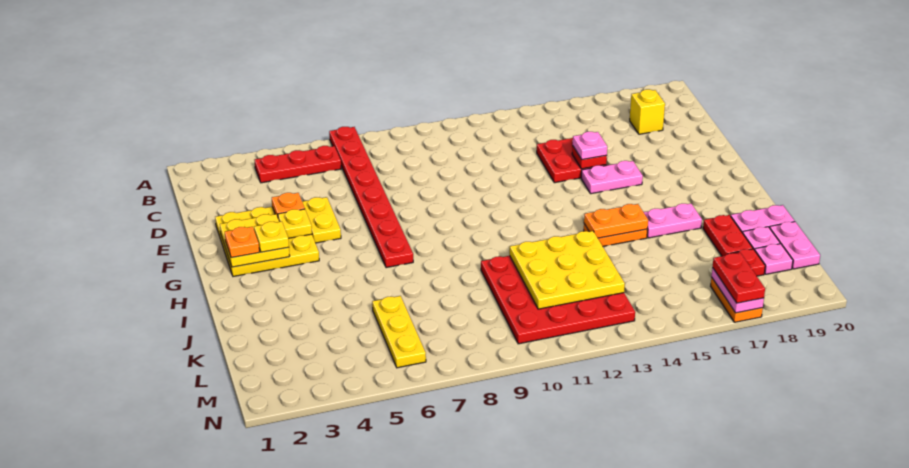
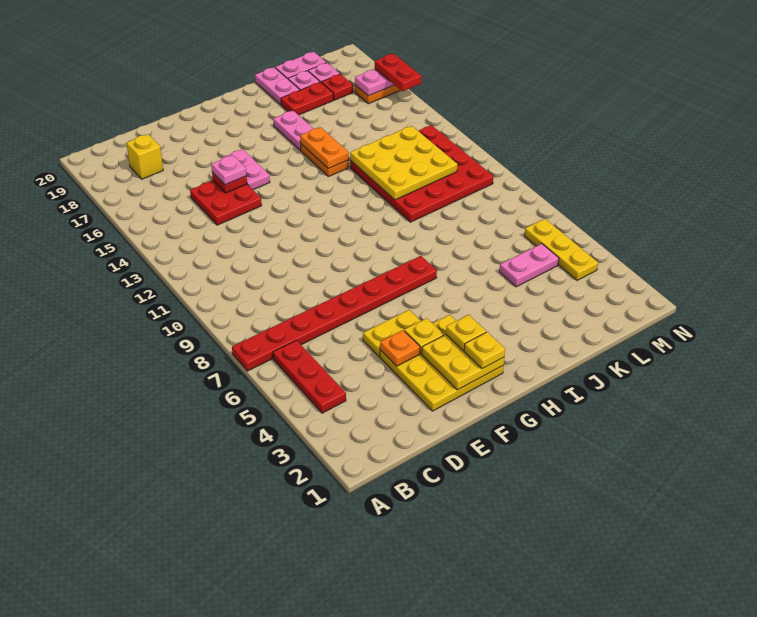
orange plate G2 level 3 -> yellow plate G2 level 3
none -> pink plate K5:L5 level 1
yellow plate K6:M6 level 1 -> yellow plate M4:M6 level 1
red plate M17:N17 level 3 -> red plate N16:N17 level 3

